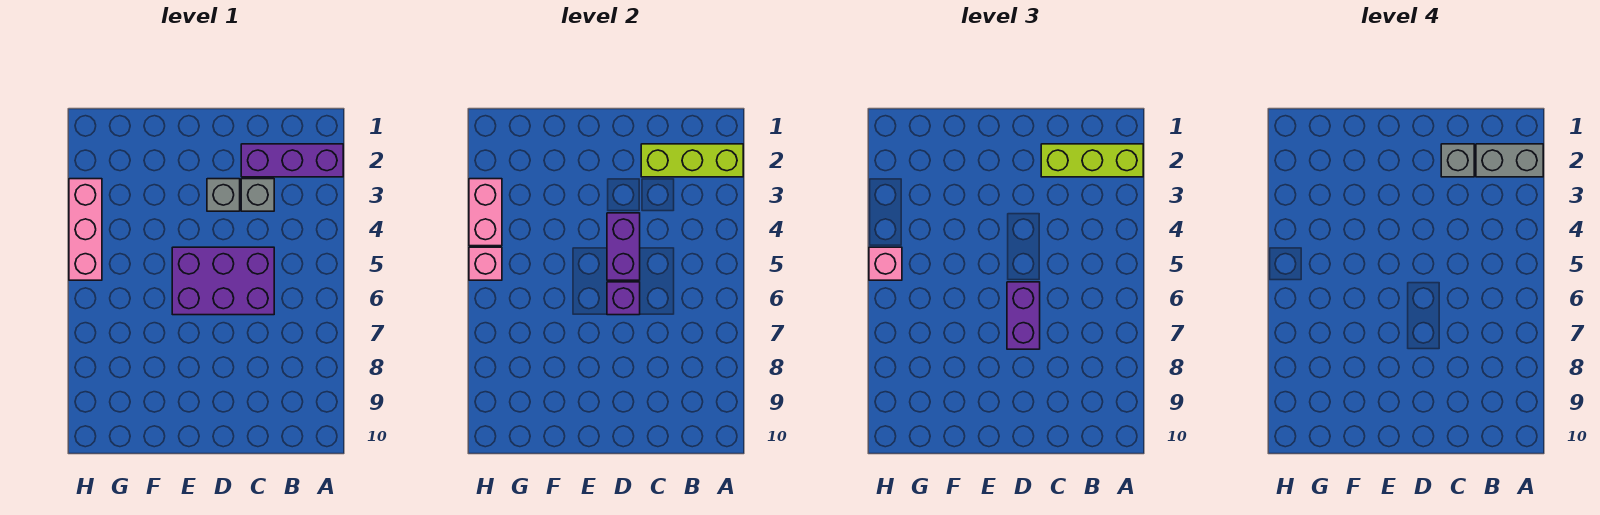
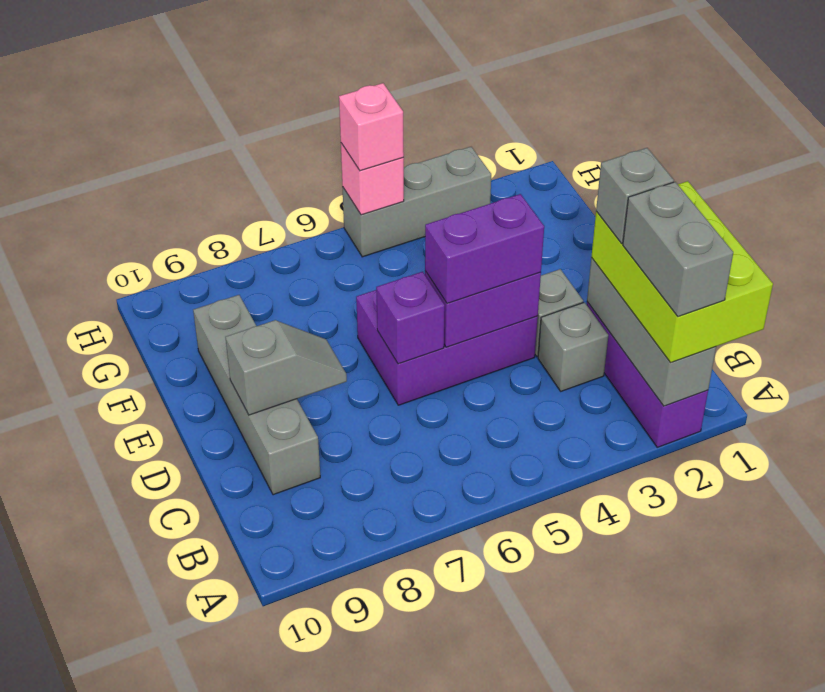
lime brick A2:C2 level 2 -> grey brick A2:C2 level 2
lime brick A2:C2 level 3 -> lime brick A1:C2 level 3
purple brick C5:E6 level 1 -> purple brick D4:E6 level 1
none -> grey brick C9:F9 level 1
purple brick D6:D7 level 3 -> purple brick D4:D5 level 3
none -> grey slope D8:D9 level 2 top 9
pink brick H3:H5 level 1 -> grey brick H3:H5 level 1
pink brick H3:H4 level 2 -> none

